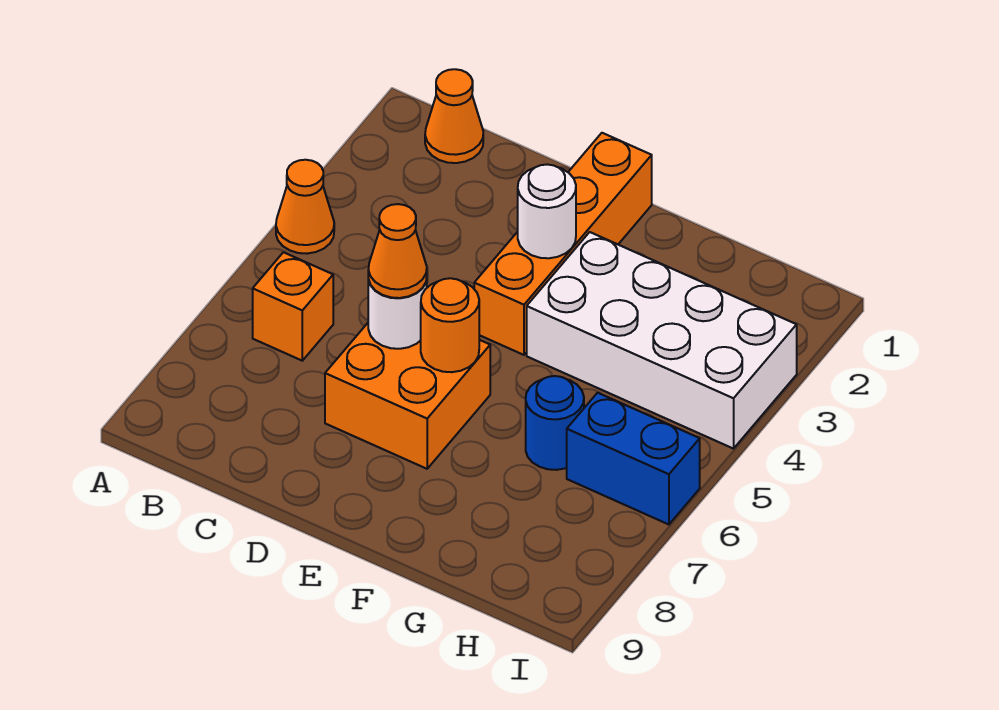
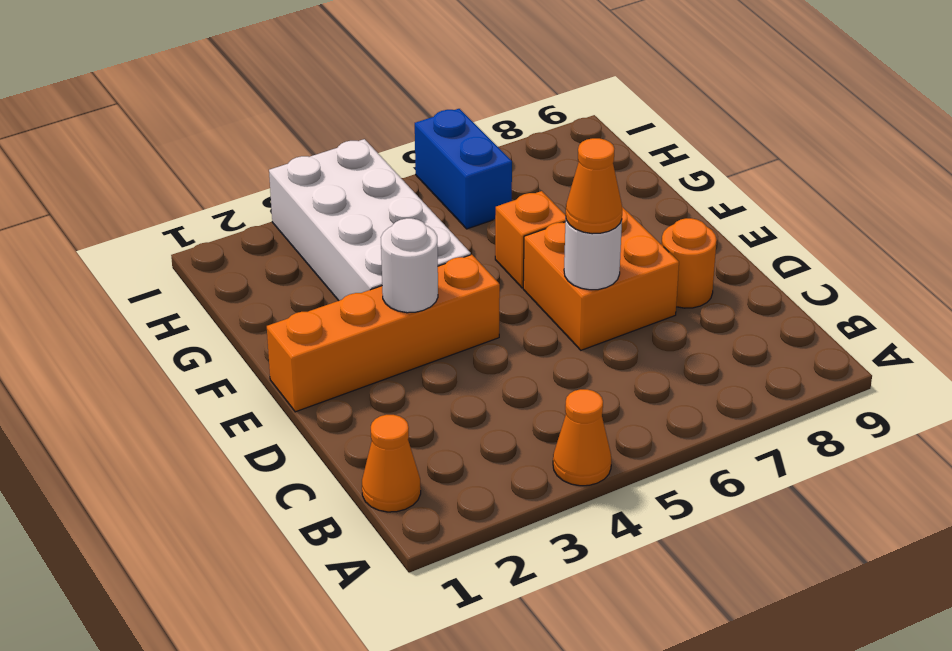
orange brick B6 level 1 -> orange brick F6 level 1
orange round brick E6 level 2 -> orange round brick D8 level 1
blue round brick G6 level 1 -> none

